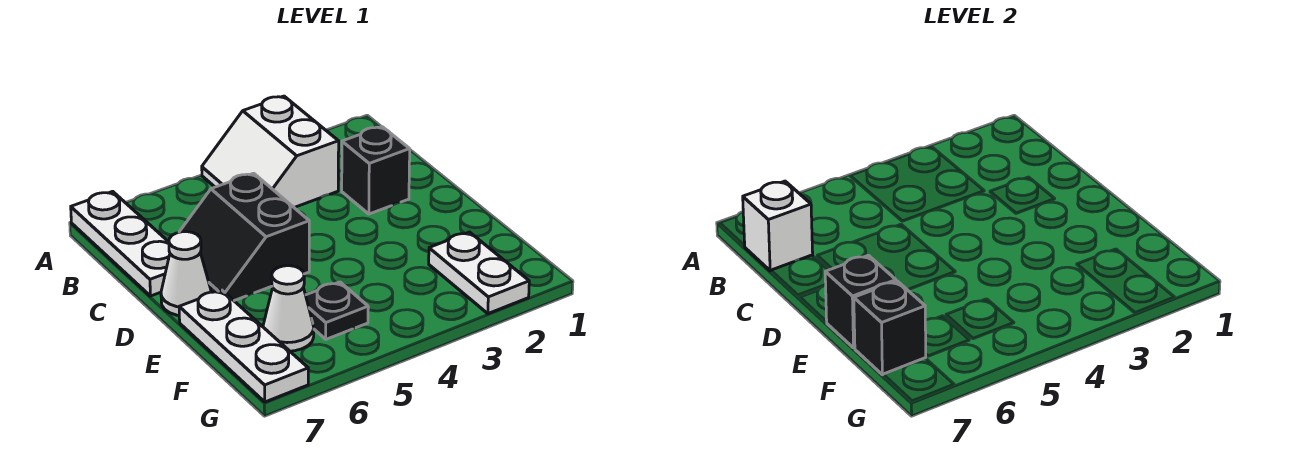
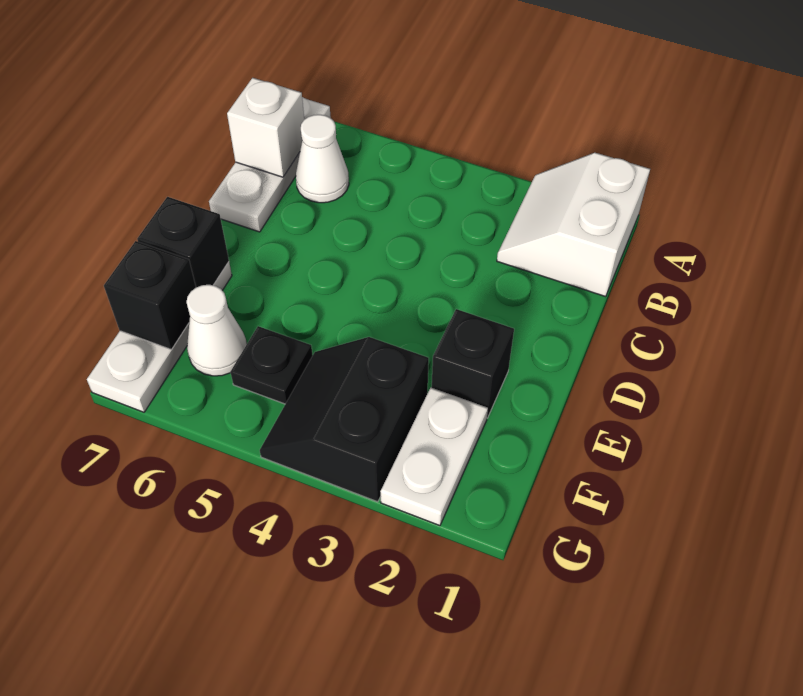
white slope A3:B4 level 1 top 3 -> white slope A1:B2 level 1 top 1
black brick C2 level 1 -> black brick E2 level 1
black slope C5:D6 level 1 top 5 -> black slope F3:G4 level 1 top 3
white cone D7 level 1 -> white cone B6 level 1

